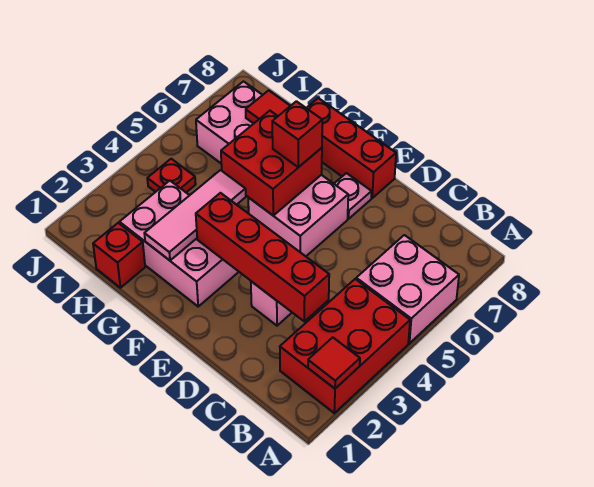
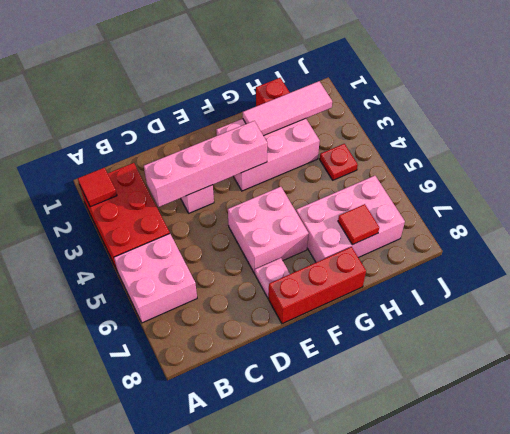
red brick C3:F3 level 2 -> pink brick C3:F3 level 2
red brick F5:G6 level 2 -> none
red brick F6 level 3 -> none
pink tile G2:G4 level 2 -> pink tile G2:I2 level 2

